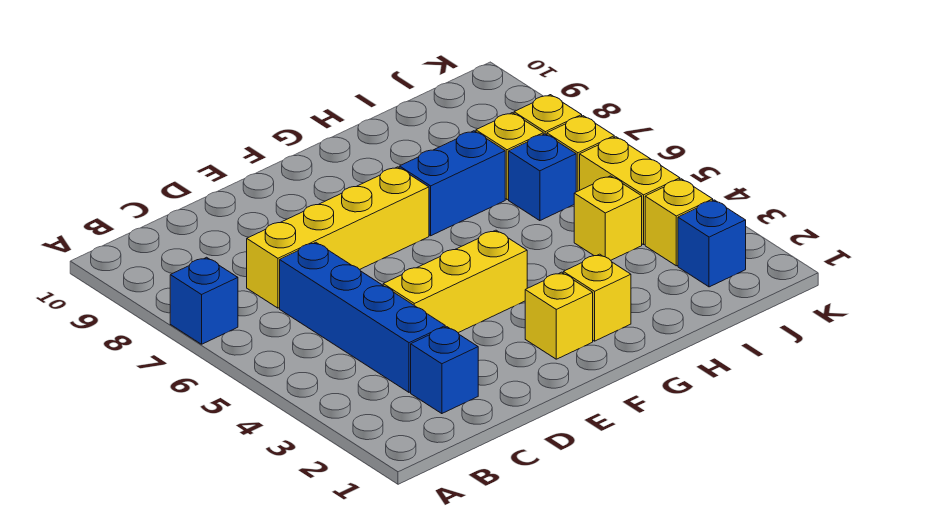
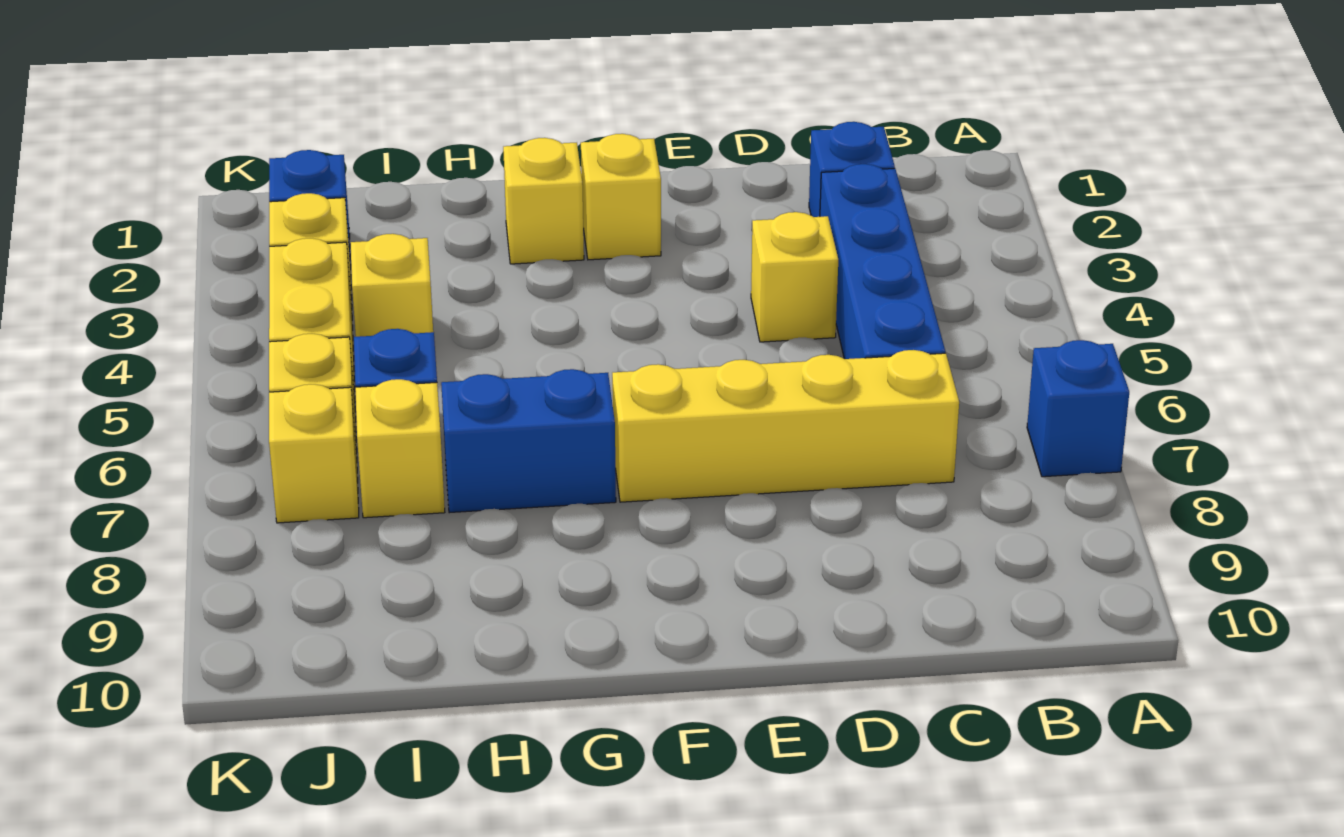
yellow brick D4:F4 level 1 -> yellow brick D4 level 1

